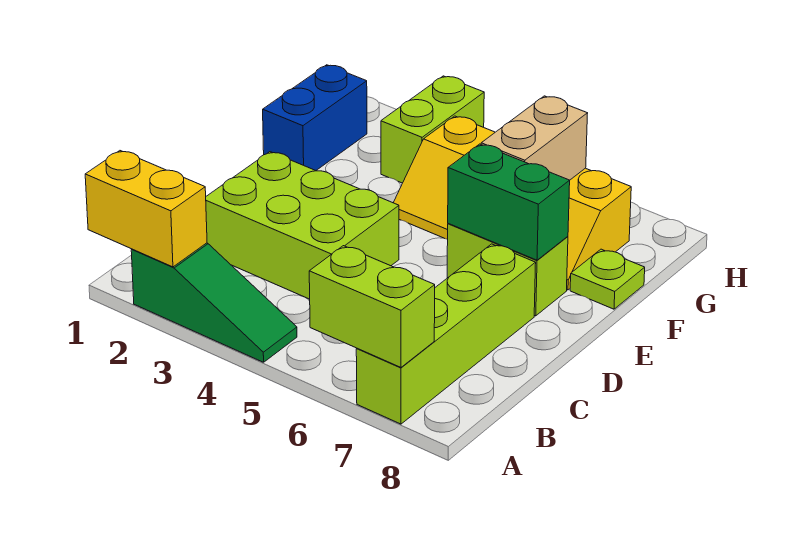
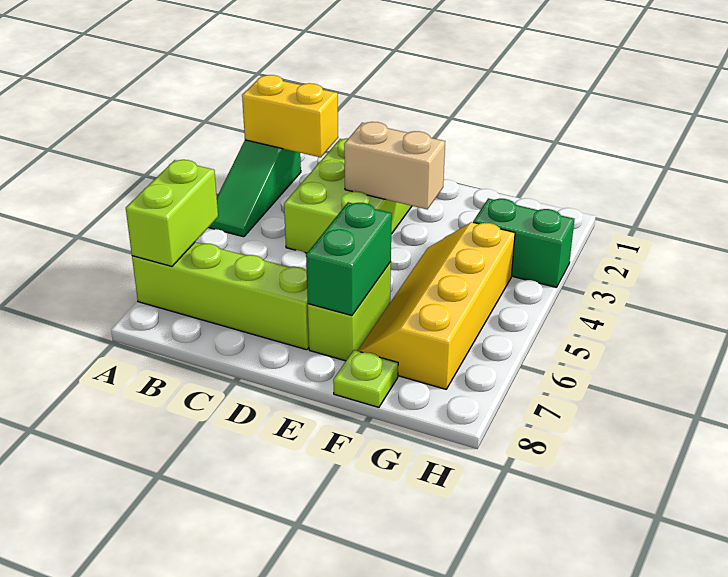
yellow brick A1:A2 level 2 -> yellow brick A2:B2 level 2
blue brick F1:G1 level 1 -> none
tan brick F6:G6 level 2 -> tan brick D3:E3 level 2
lime brick G3:H3 level 1 -> green brick G3:H3 level 1

